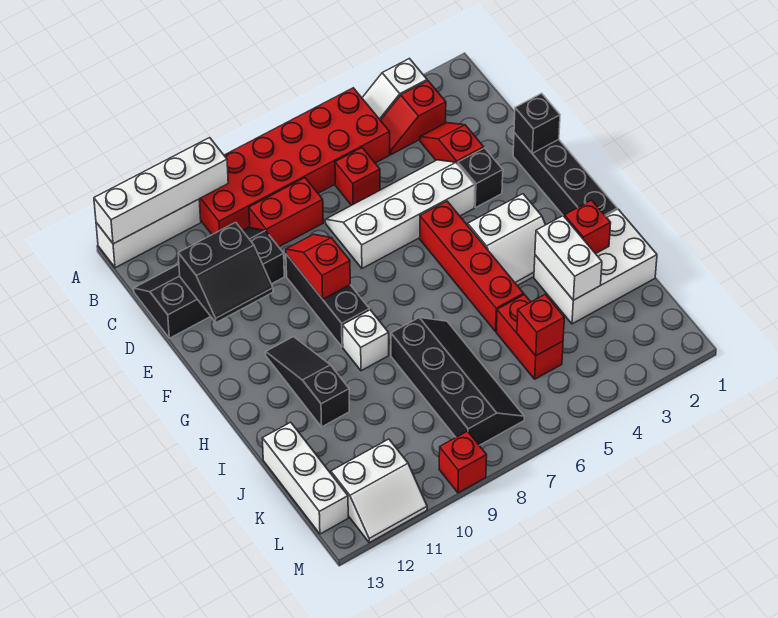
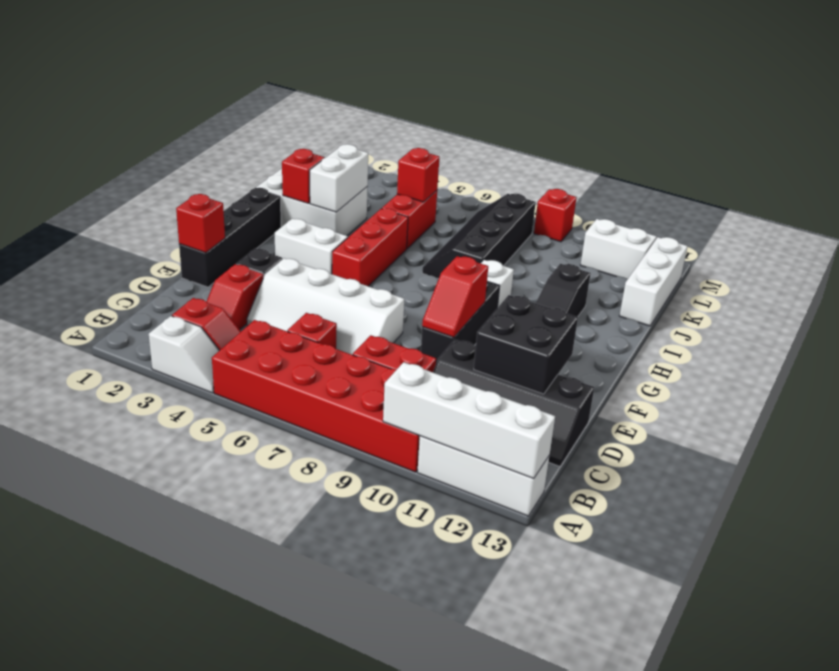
black slope D11:E12 level 2 top D -> black brick D11:E12 level 2
black brick E1 level 2 -> red brick E1 level 2
red brick F5:I5 level 1 -> red brick G5:I5 level 1

